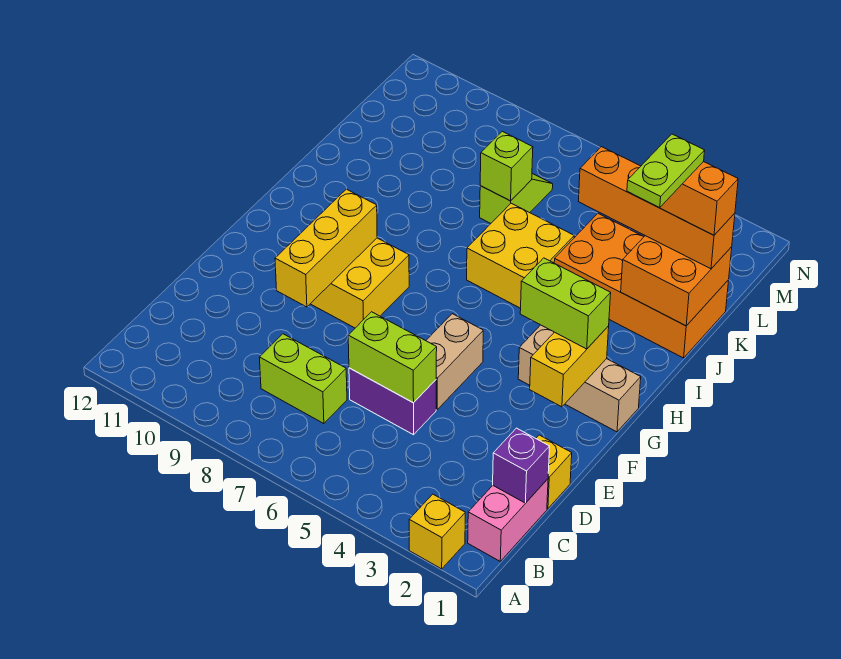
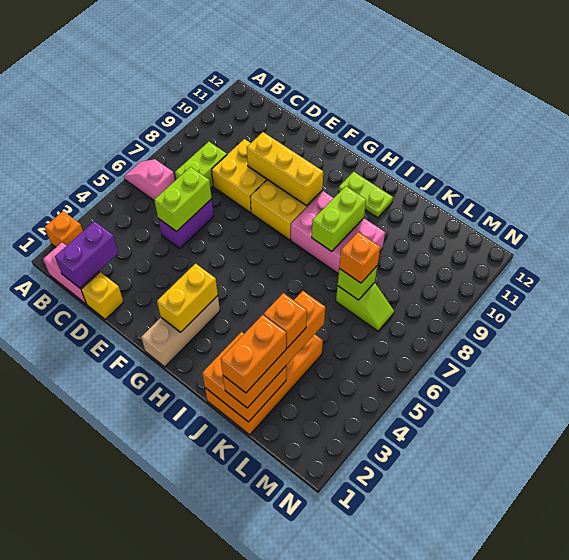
yellow brick A2 level 1 -> orange brick A2 level 1
none -> pink slope A6:B6 level 1 top B
purple brick C1 level 2 -> purple brick C1:C2 level 2
tan brick E5:F5 level 1 -> none
yellow brick F2:G2 level 2 -> yellow brick G2:G3 level 2
lime brick G2:G3 level 3 -> lime brick I8:I9 level 2
none -> pink brick H8:J9 level 1
yellow brick I5:J6 level 1 -> yellow brick D8:E9 level 1
lime plate J2:K2 level 5 -> lime plate H11:I11 level 1
none -> orange brick K3 level 4
none -> orange brick K7 level 3

